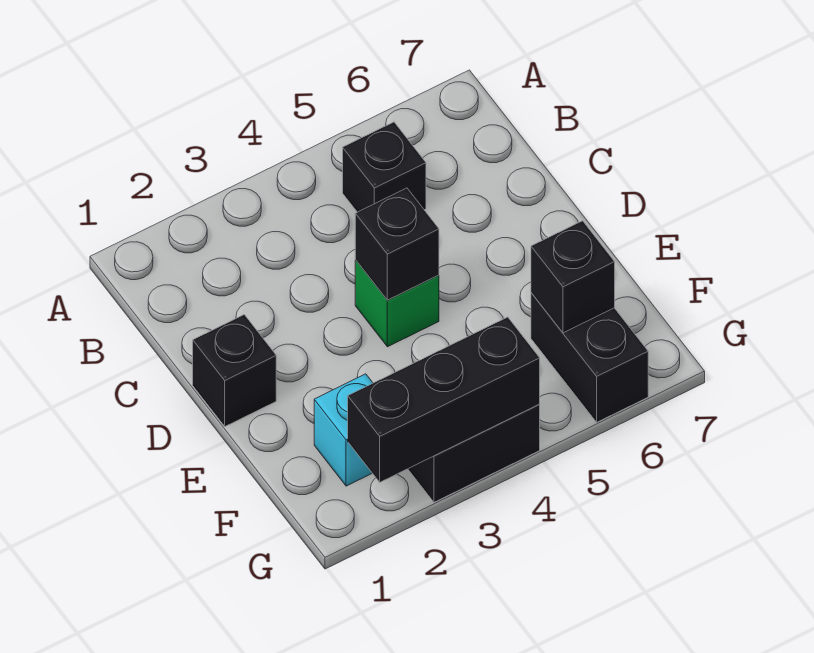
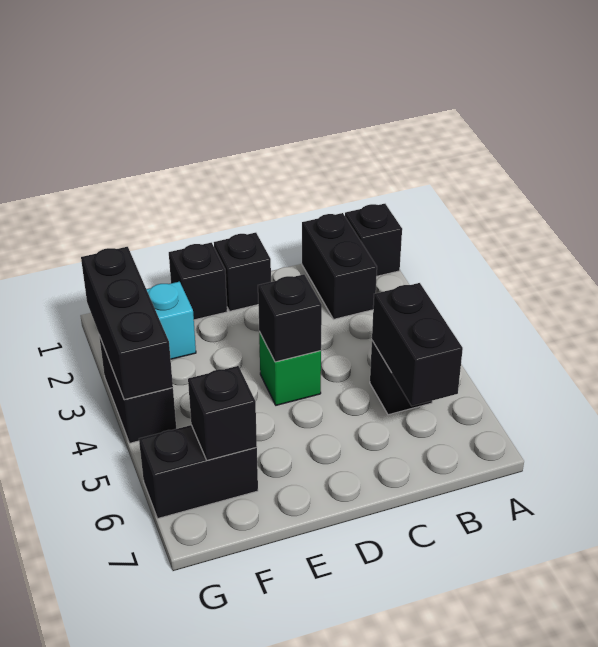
none -> black brick A1 level 1
none -> black brick B1:B2 level 1
none -> black brick B5:B6 level 2
none -> black brick E1 level 1

